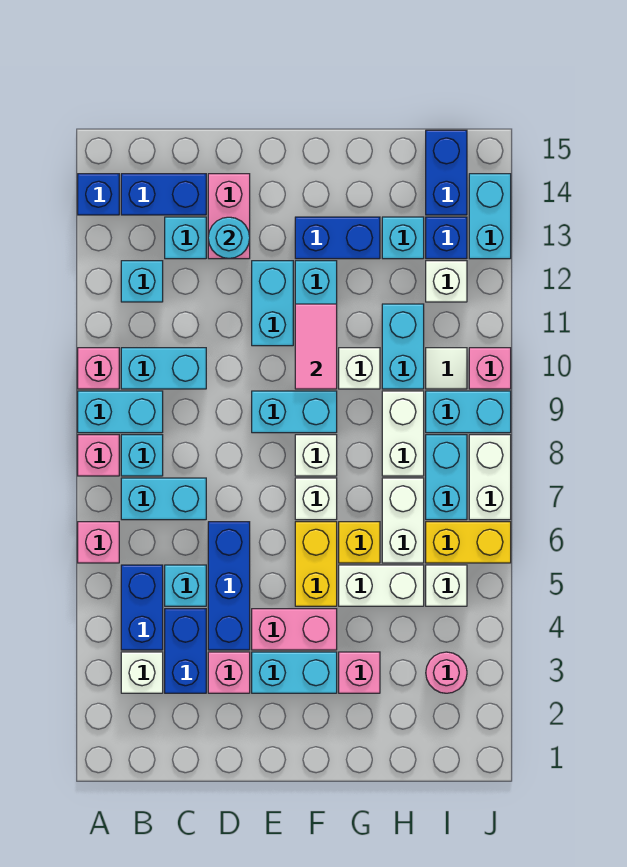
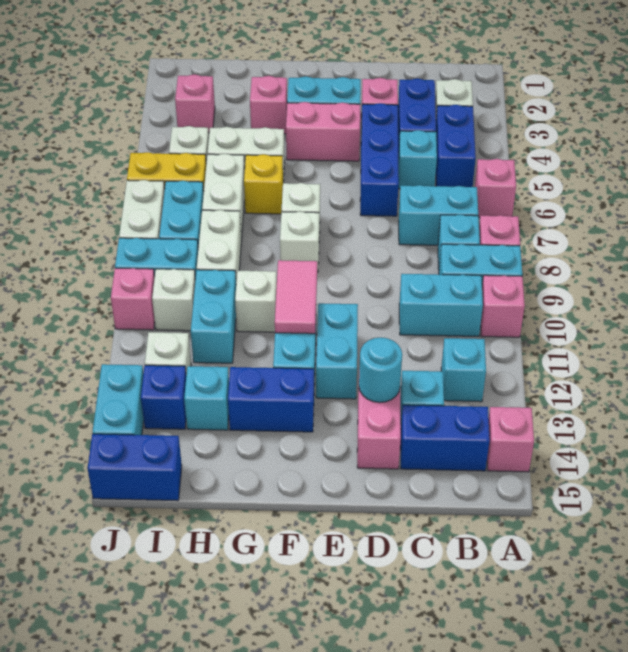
blue brick A14 level 1 -> pink brick A14 level 1
cyan brick E9:F9 level 1 -> none
yellow brick F5:F6 level 1 -> none
pink round brick I3 level 1 -> pink brick I3 level 1
white tile I10 level 1 -> white brick I10 level 1
blue brick I14:I15 level 1 -> blue brick I15:J15 level 1

